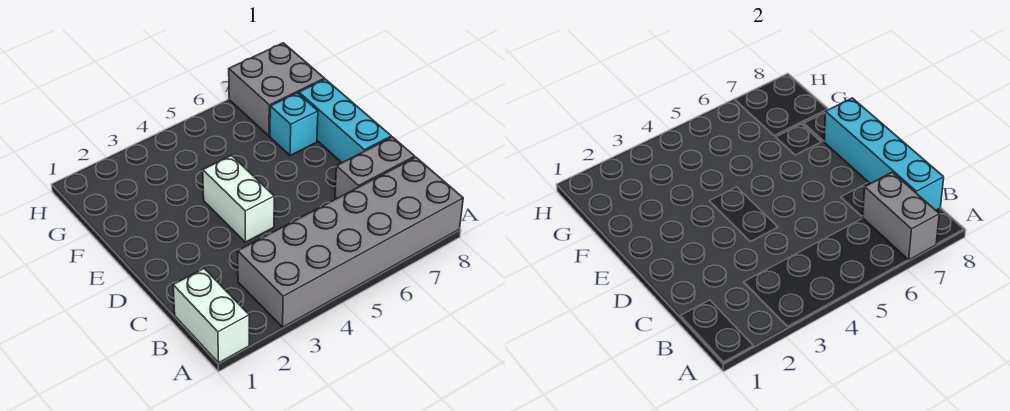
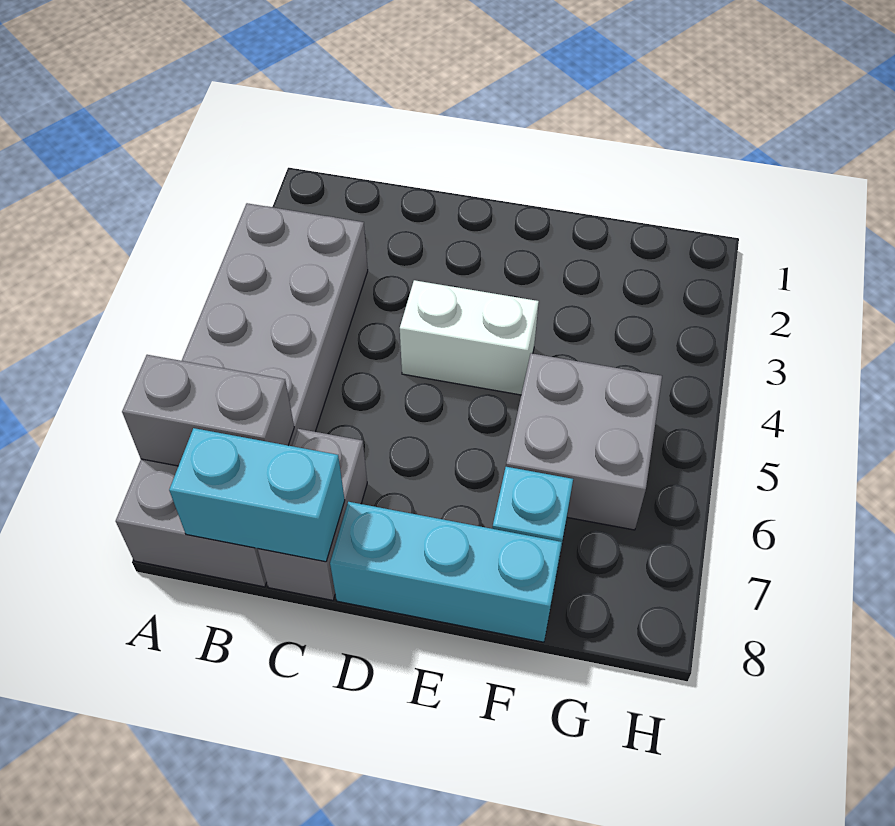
white brick A1:B1 level 1 -> none
cyan brick B8:E8 level 2 -> cyan brick B8:C8 level 2
grey brick G7:H8 level 1 -> grey brick F5:G6 level 1

